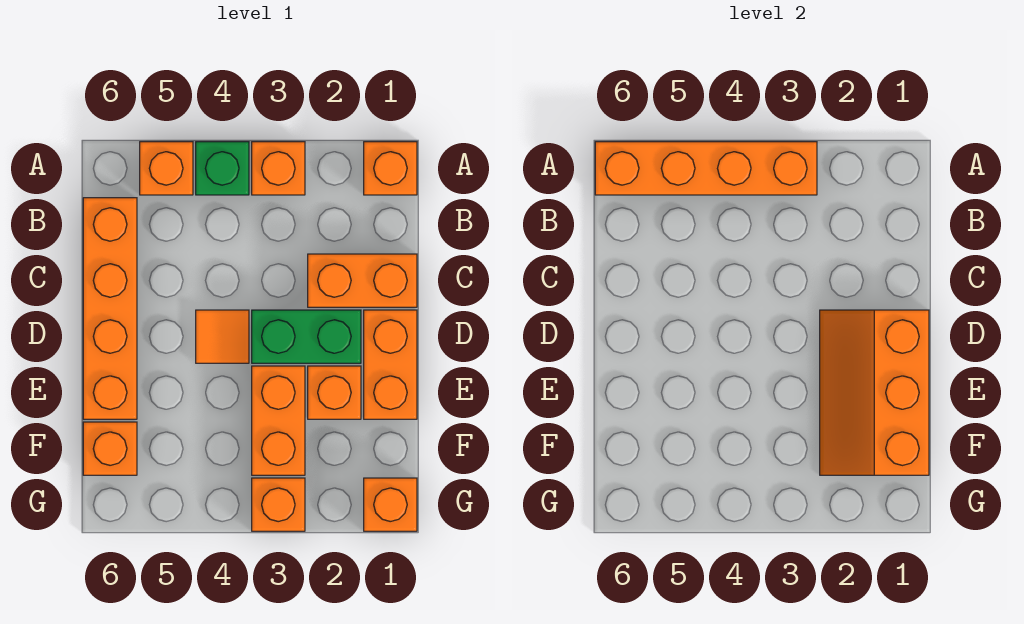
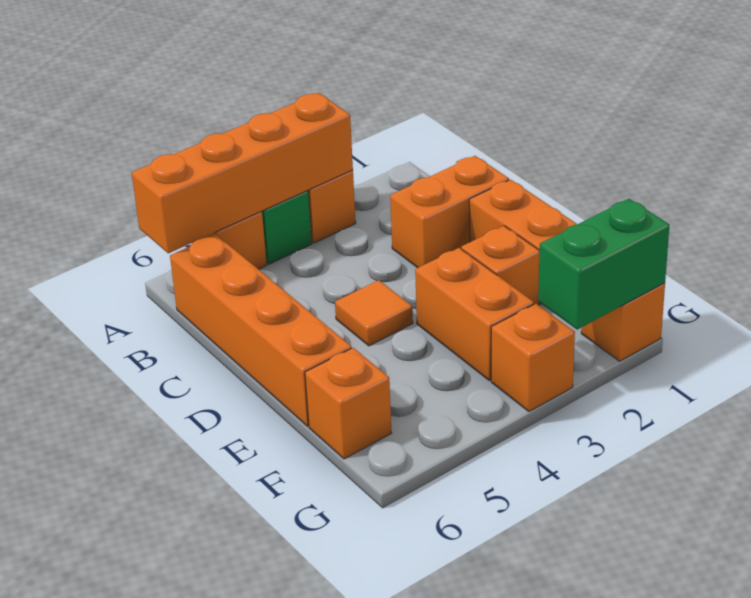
orange brick A1 level 1 -> none
orange slope D1:F2 level 2 top 1 -> none
green brick D2:D3 level 1 -> green brick G1:G2 level 2

